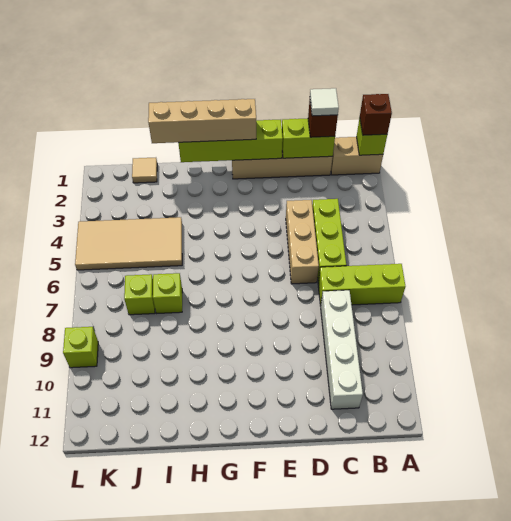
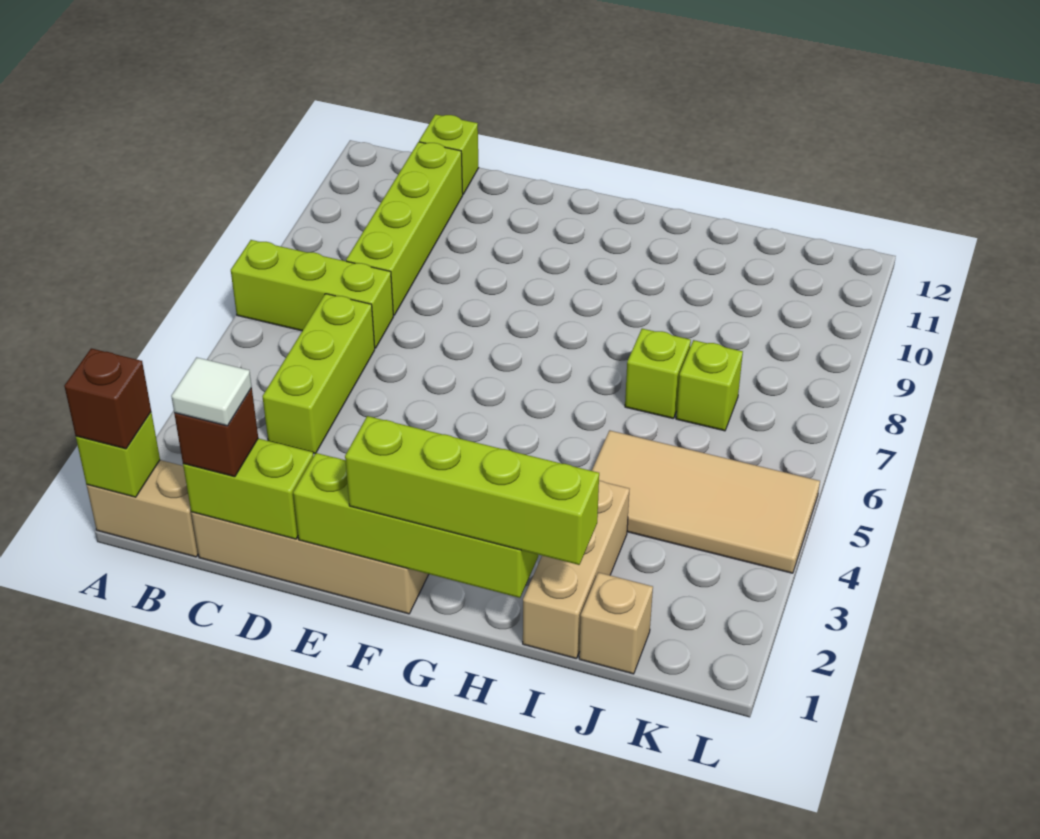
white brick C8:C11 level 1 -> lime brick C8:C11 level 1
tan brick D4:D6 level 1 -> tan brick I1:I3 level 1
tan brick F1:I1 level 3 -> lime brick F1:I1 level 3
tan tile J1 level 1 -> tan brick J1 level 1
lime brick L9 level 1 -> lime brick C12 level 1

